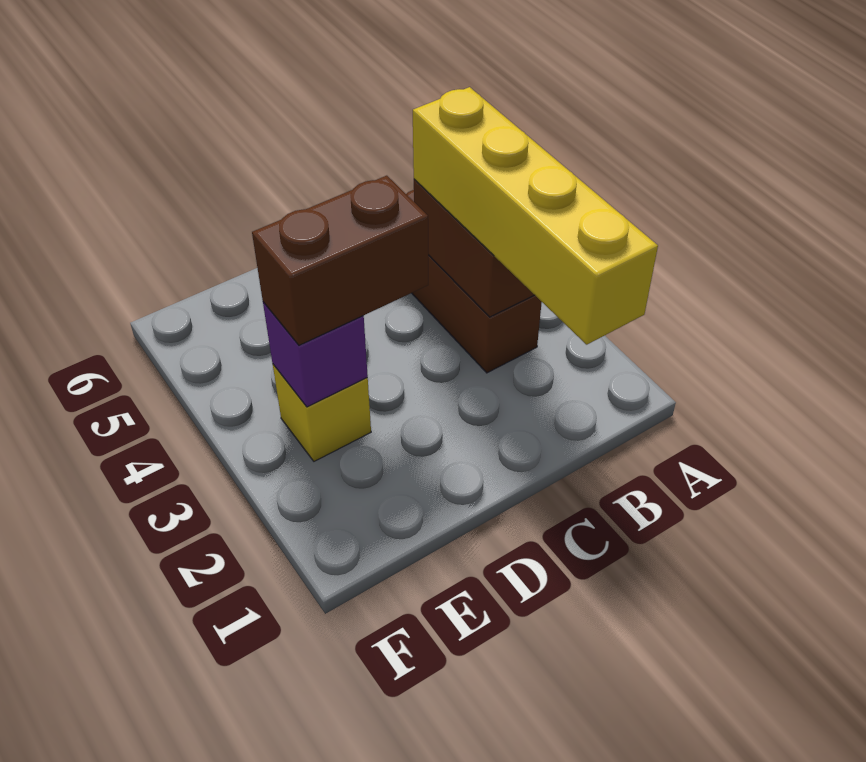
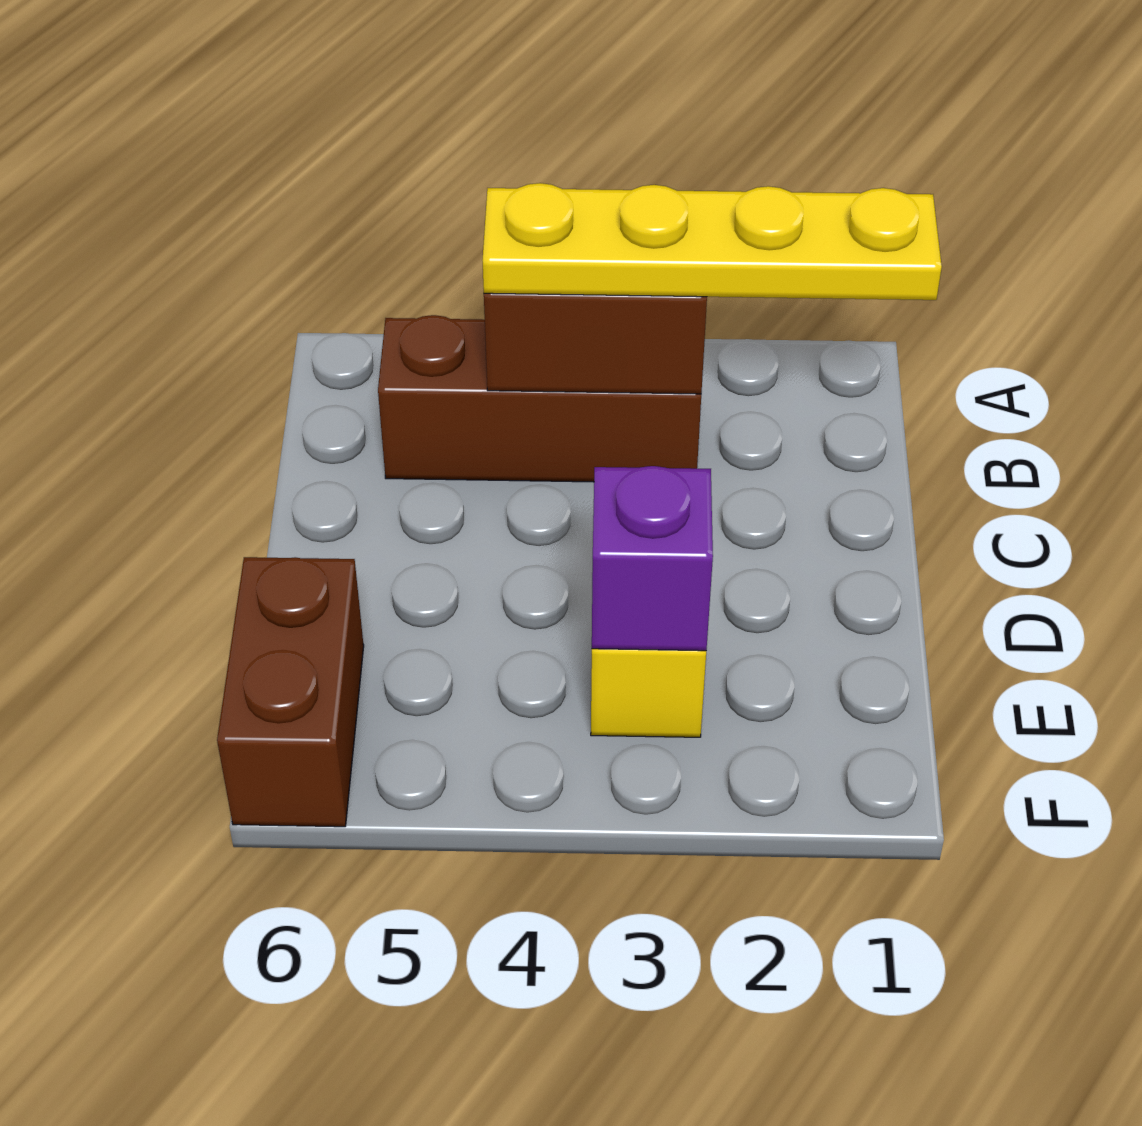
yellow brick B1:B4 level 3 -> yellow plate B1:B4 level 3
brown brick D3:E3 level 3 -> brown brick E6:F6 level 1

